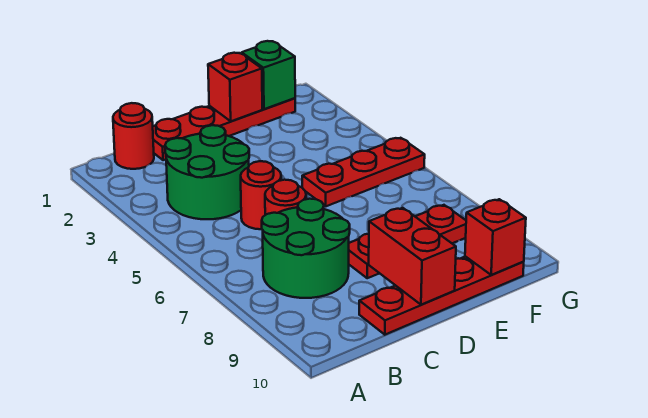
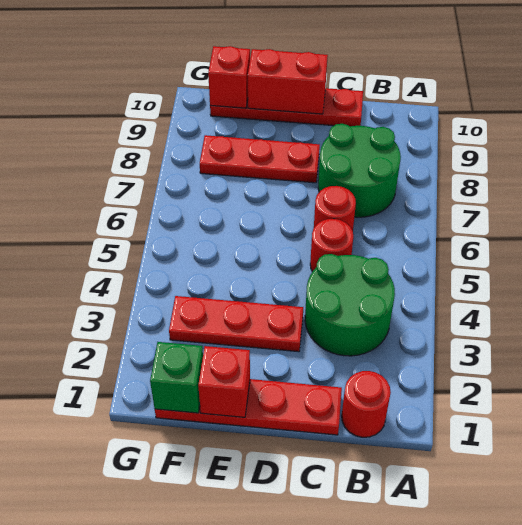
red brick D9:D10 level 2 -> red brick D10:E10 level 2
red plate E5:G5 level 1 -> red plate D3:F3 level 1

